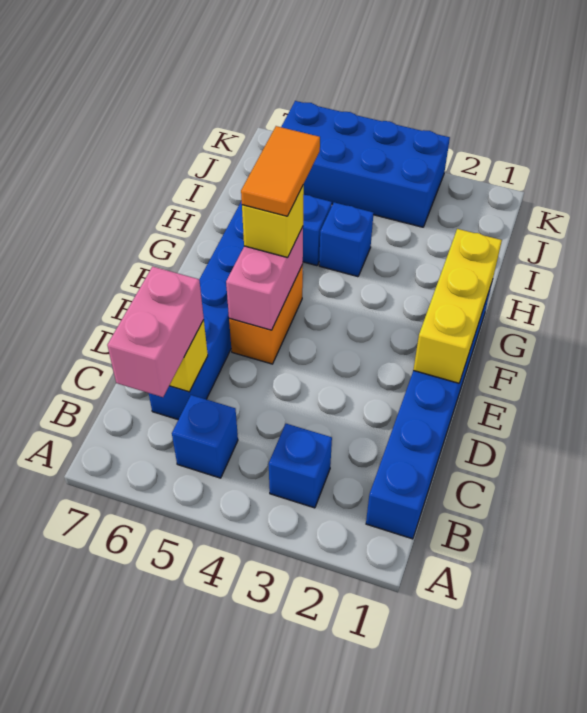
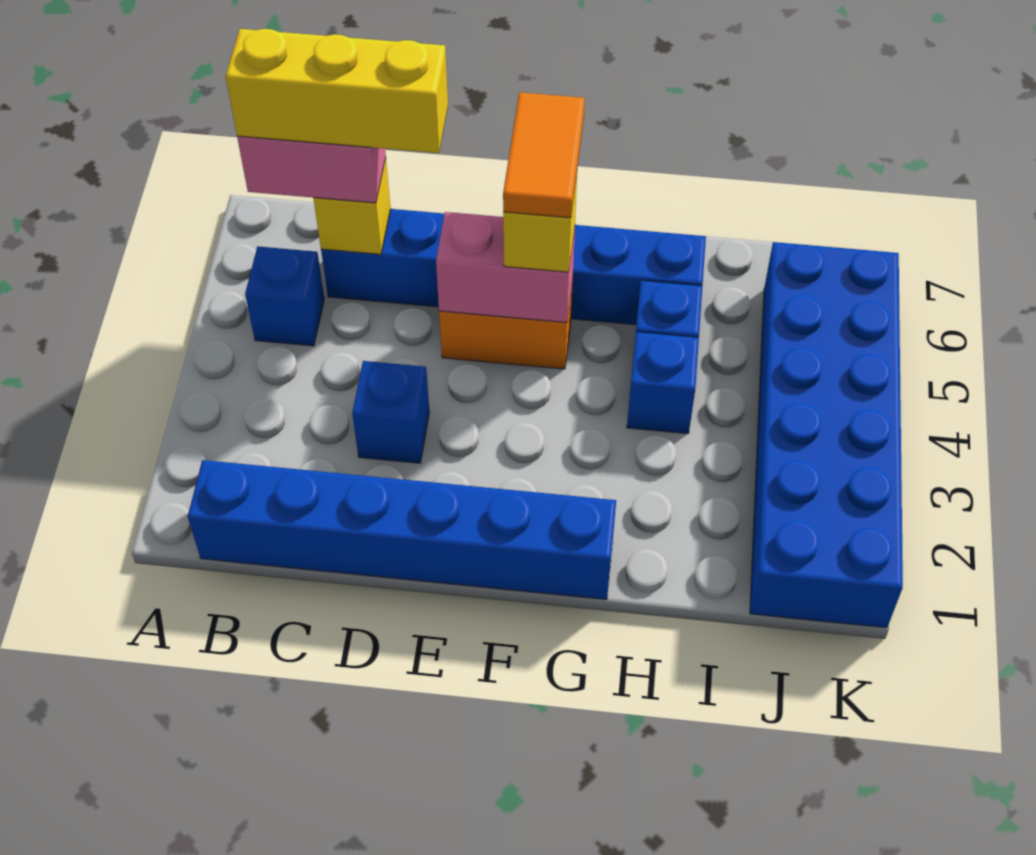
blue brick B3 level 1 -> blue brick D3 level 1
yellow brick E1:G1 level 2 -> yellow brick B6:D6 level 4
orange tile F5:G5 level 4 -> orange tile F5:F6 level 4
blue brick J3:K6 level 1 -> blue brick J1:K6 level 1

